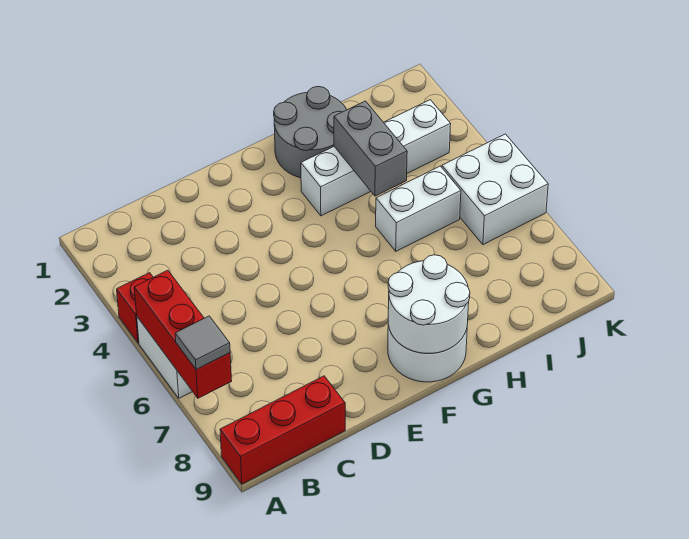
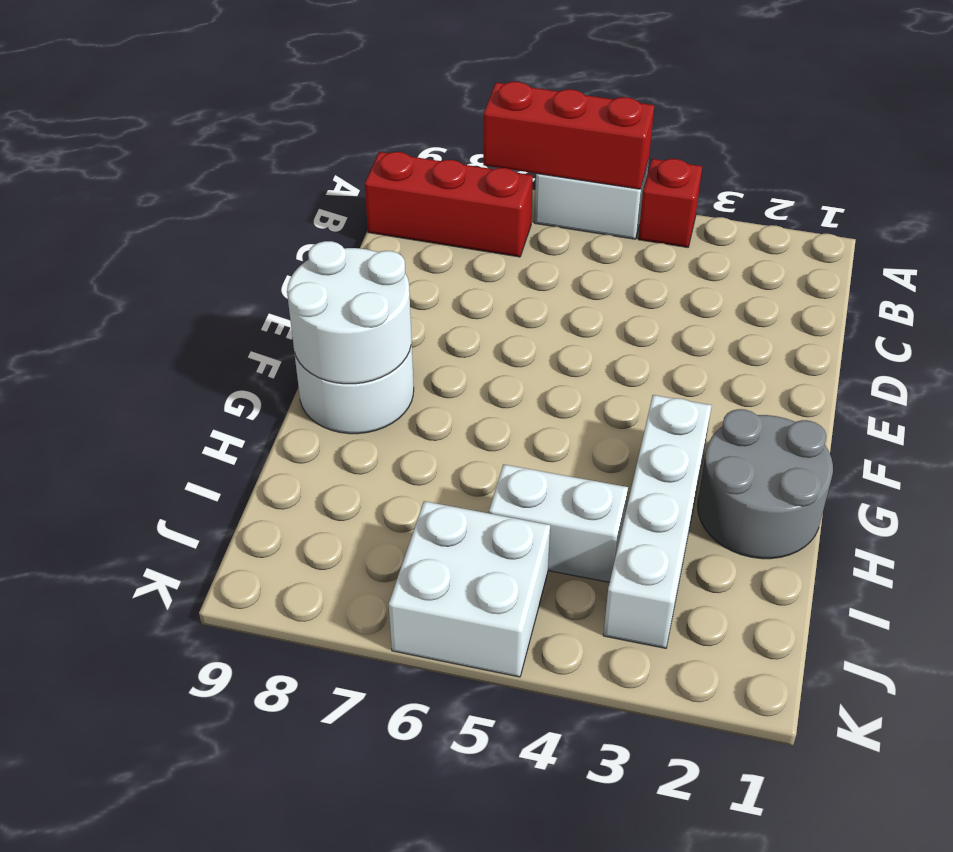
grey tile A7 level 3 -> none
red brick A9:C9 level 1 -> red brick B7:B9 level 1
grey brick H3:H4 level 2 -> none
white brick H5:I5 level 1 -> white brick I4:I5 level 1

